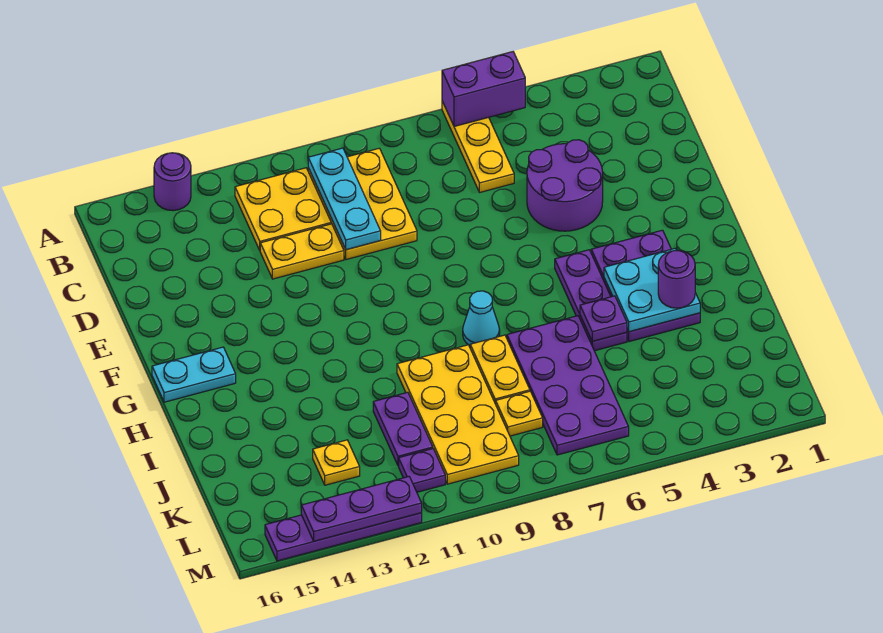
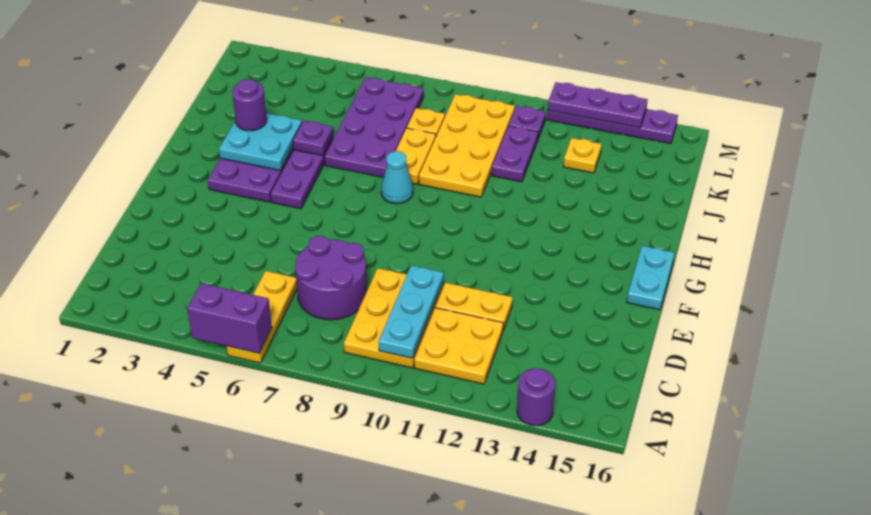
purple round brick D4:E5 level 1 -> purple round brick C7:D8 level 1
cyan plate G15:G16 level 1 -> cyan plate F16:G16 level 1

